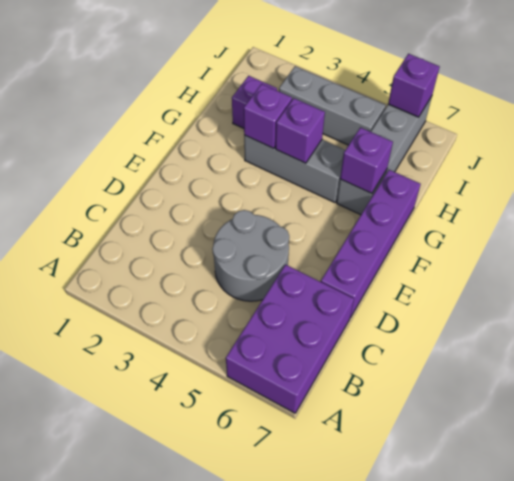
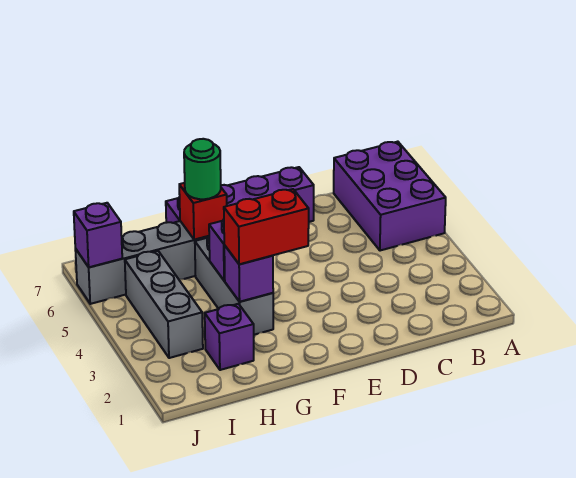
purple brick A6:C7 level 1 -> purple brick A5:B7 level 1
grey round brick C4:D5 level 1 -> none
none -> red brick F3:G3 level 3
purple brick G6 level 2 -> red brick G6 level 2
none -> green round brick G6 level 3

